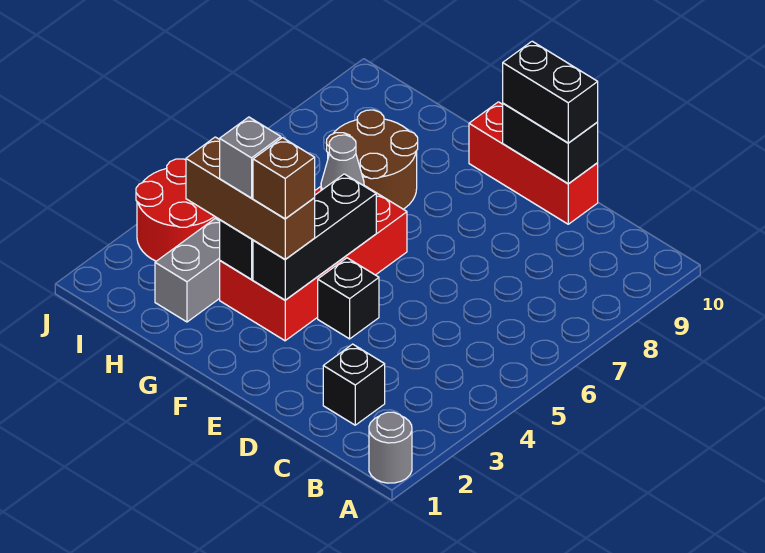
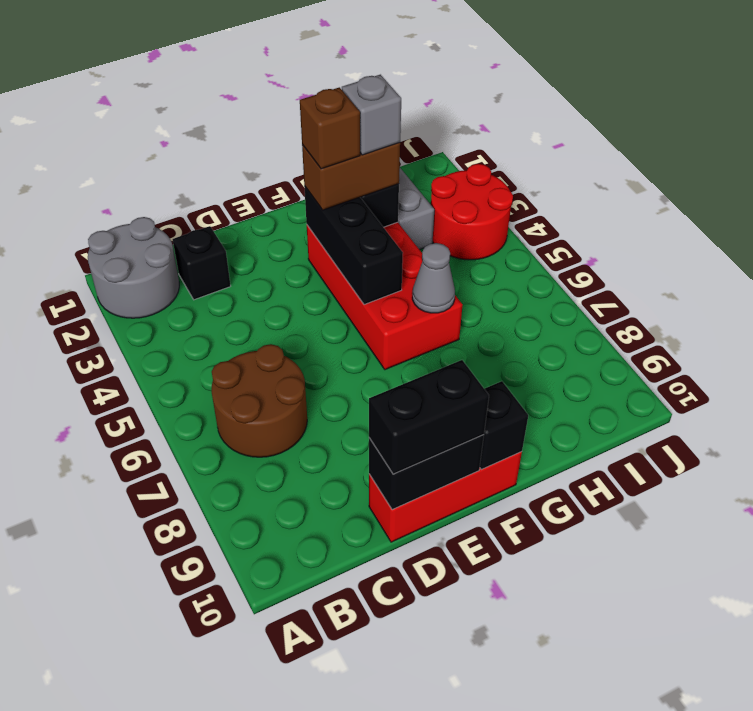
grey round brick A1 level 1 -> grey round brick A1:B2 level 1
black brick E4 level 1 -> black brick F10 level 2
brown brick F3:H3 level 3 -> brown brick F3:G3 level 3
brown round brick G7:H8 level 1 -> brown round brick B6:C7 level 1

